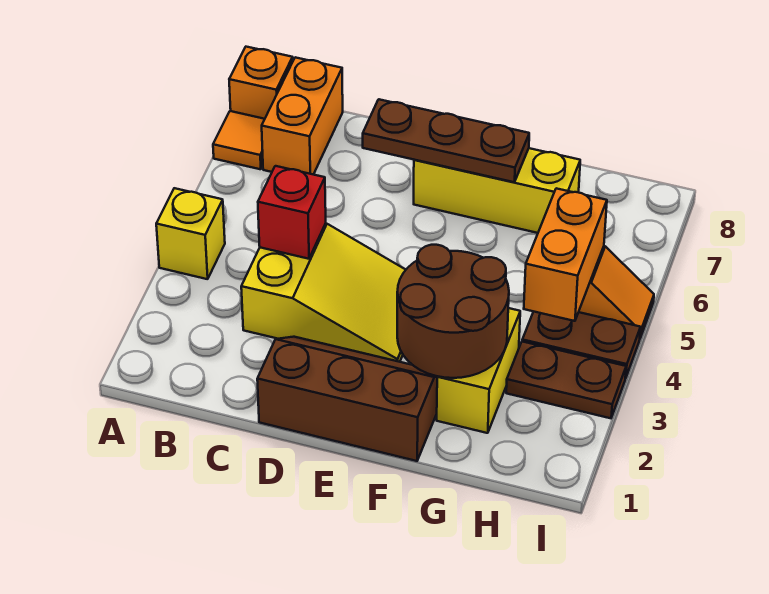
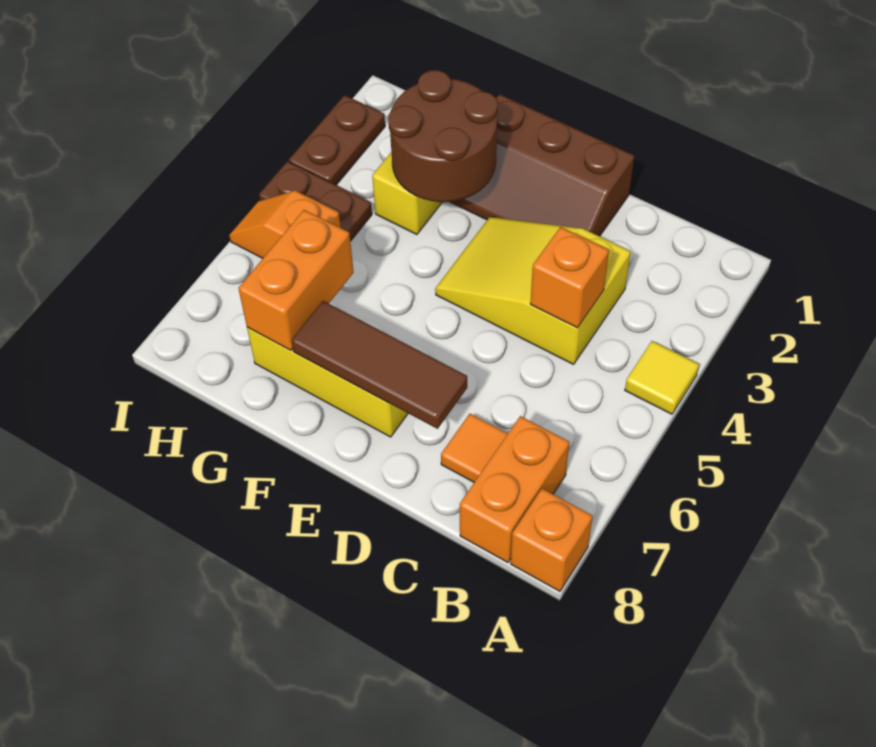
yellow brick A4 level 1 -> yellow tile A4 level 1
orange tile A7 level 1 -> orange tile C7 level 1
red brick C4 level 2 -> orange brick C4 level 2
brown plate D7:F7 level 2 -> brown tile D7:F7 level 2
brown plate H3:I3 level 1 -> brown plate I2:I3 level 1
orange brick H4:H5 level 2 -> orange brick G6:G7 level 2

